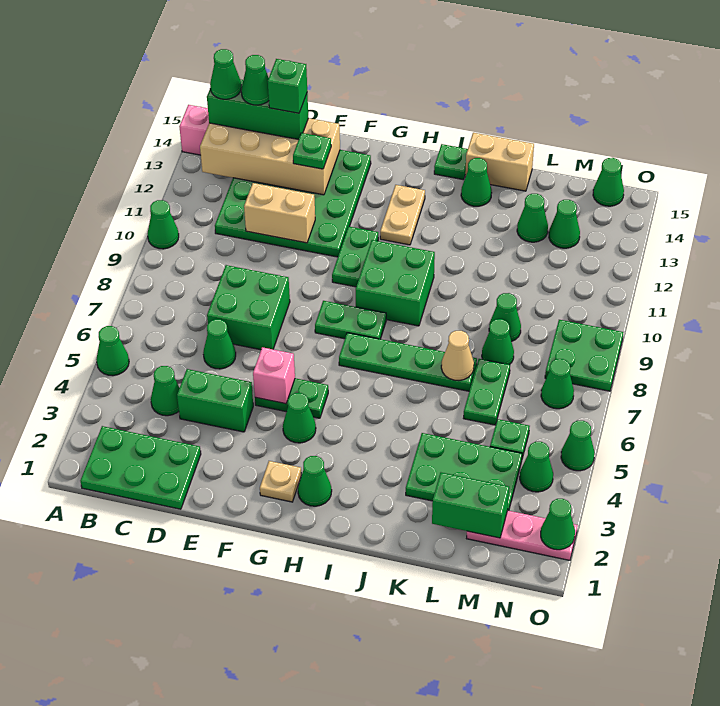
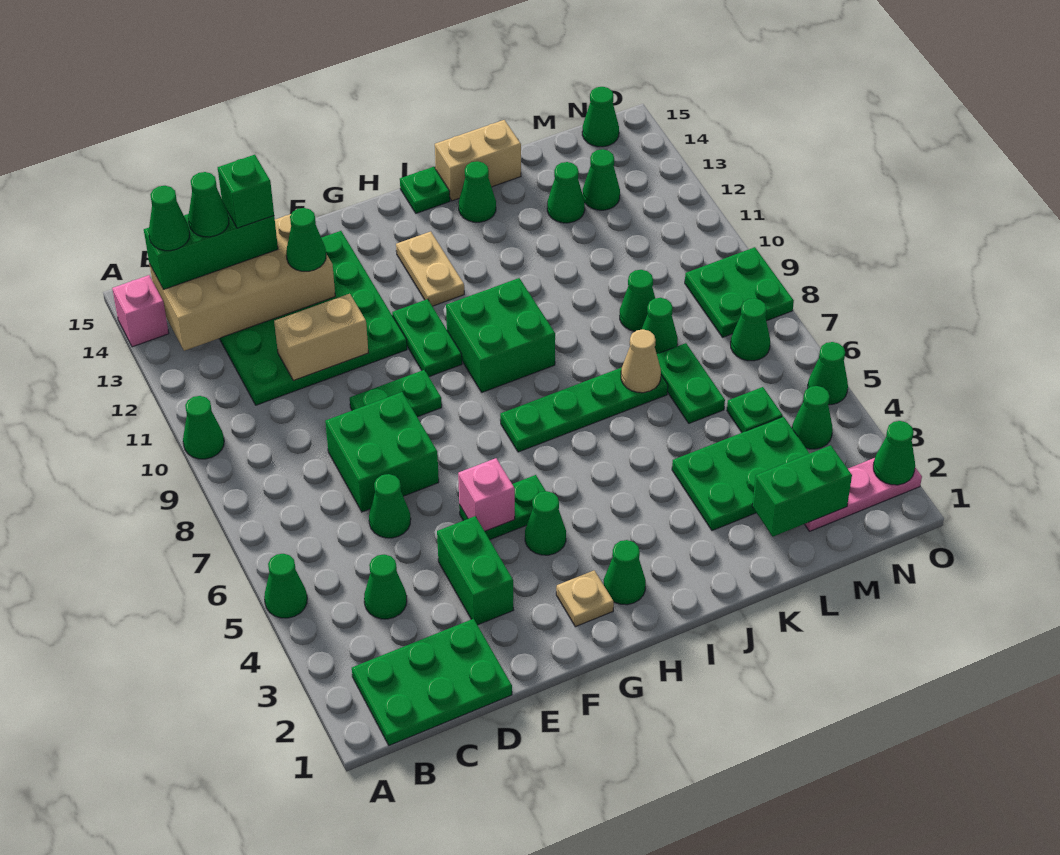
green brick D4:E4 level 1 -> green brick E3:E4 level 1
green plate E13 level 3 -> green cone E13 level 3
green plate G8:H8 level 1 -> green plate E9:F9 level 1

